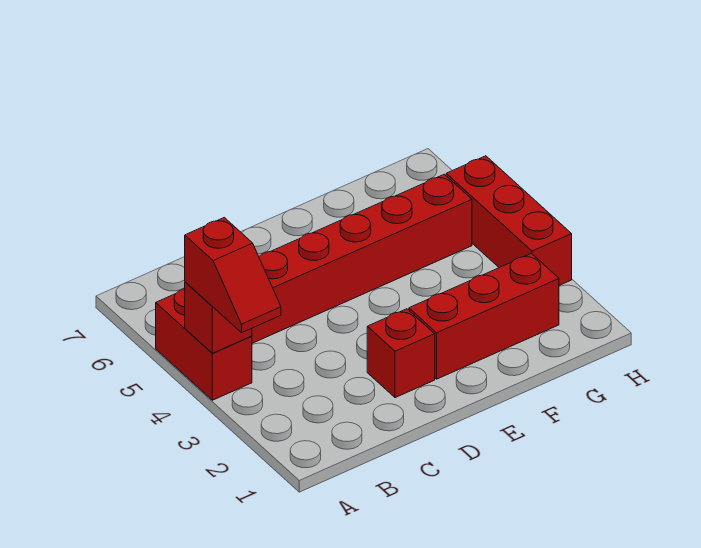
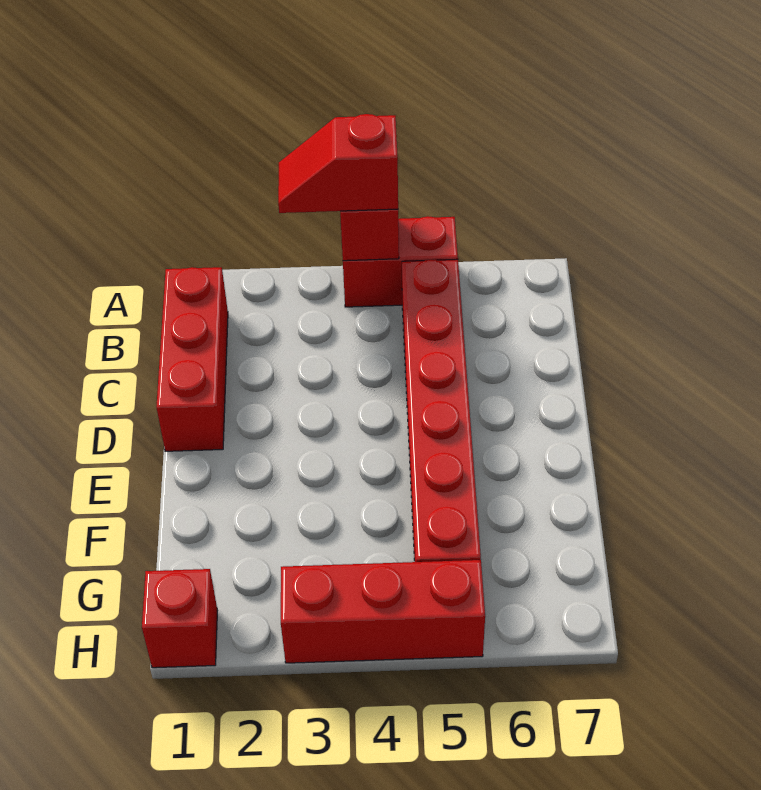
red brick D2 level 1 -> red brick H1 level 1
red brick E2:G2 level 1 -> red brick B1:D1 level 1

